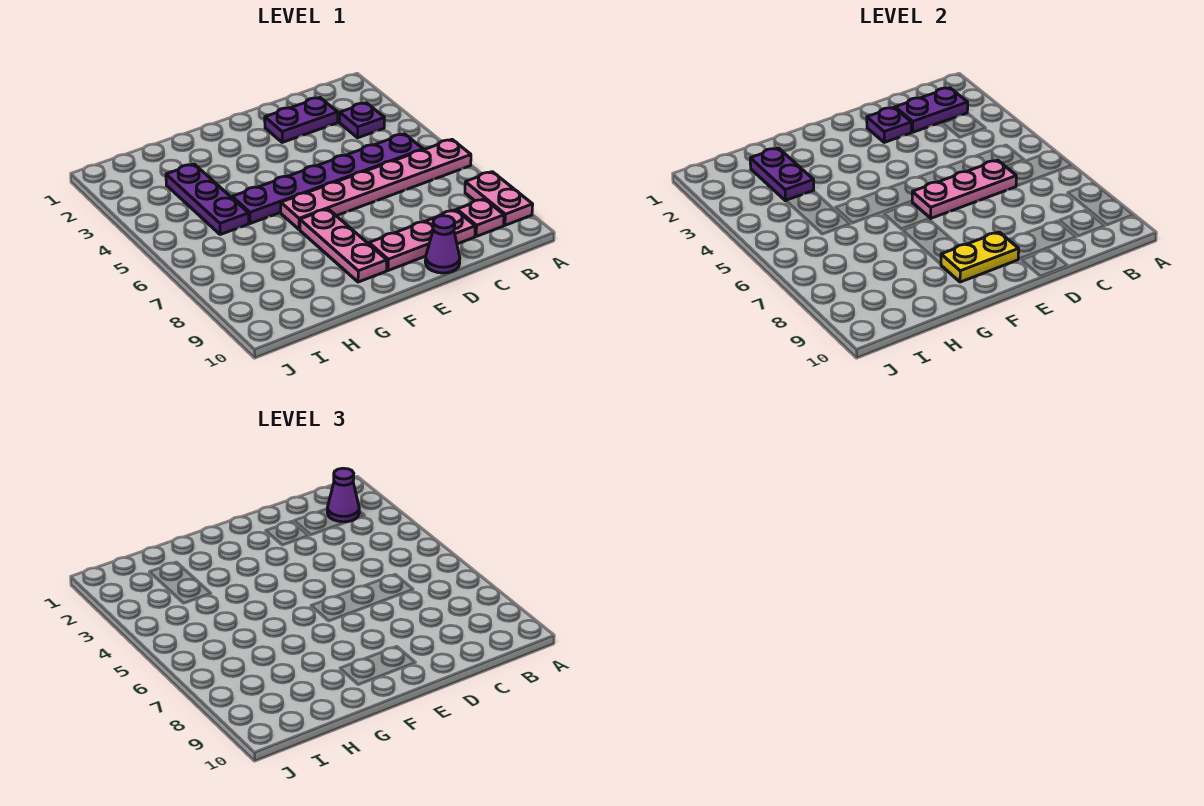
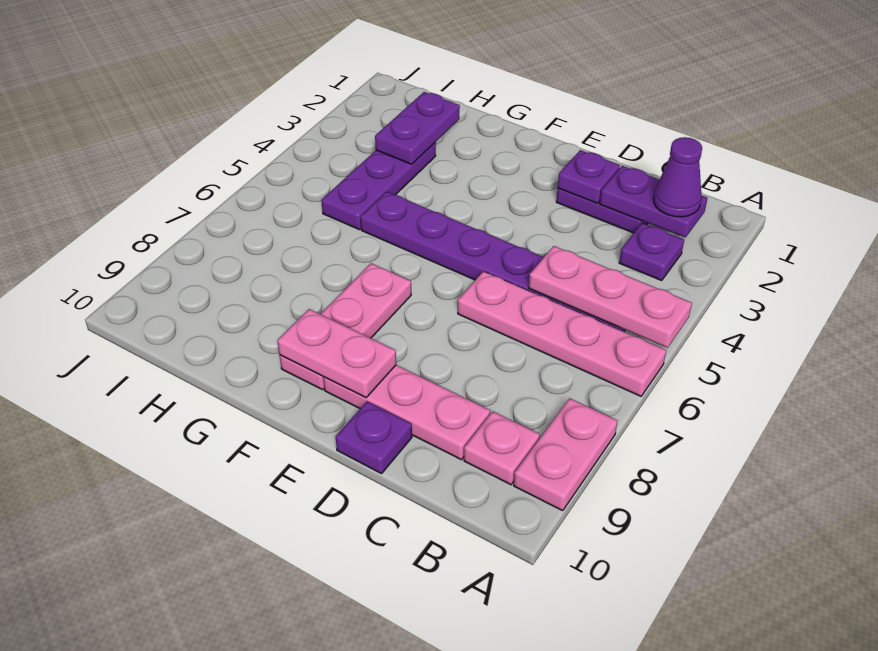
pink plate A6:F6 level 1 -> pink plate A6:D6 level 1
pink plate C6:E6 level 2 -> pink plate A5:C5 level 2
purple cone D10 level 1 -> purple plate D10 level 1
yellow plate E9:F9 level 2 -> pink plate E9:F9 level 2

